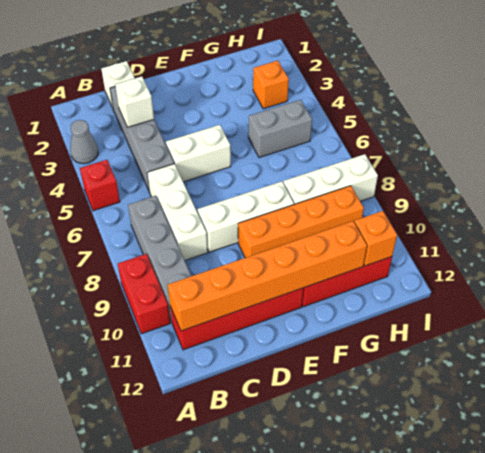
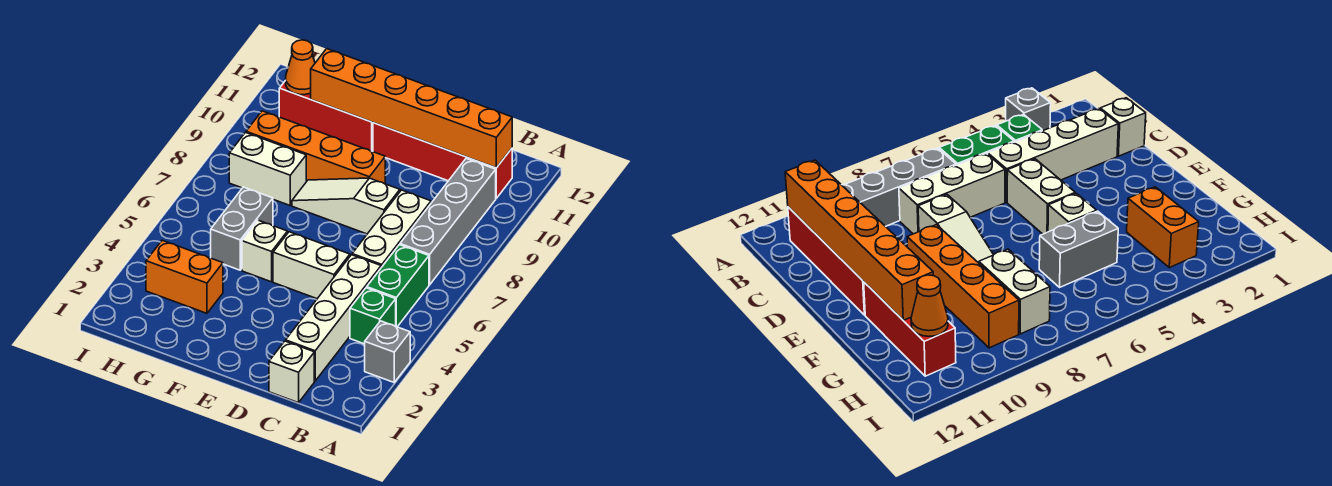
grey cone A3 level 1 -> grey brick A3 level 1
red brick A5 level 1 -> none
red brick A9:A10 level 1 -> none
none -> green brick B4 level 1
none -> green brick B5:B6 level 1
grey brick C2:C5 level 1 -> white brick C2:C5 level 1
white brick C3 level 2 -> white brick F5 level 1
white brick D8:F8 level 1 -> white slope D8:F8 level 1 top D
grey brick G5:H5 level 1 -> grey brick G5:G6 level 1
white brick G8:I8 level 1 -> white brick G8:H8 level 1
orange brick H3 level 1 -> orange brick G3:H3 level 1
orange brick H11 level 2 -> orange cone H11 level 2

